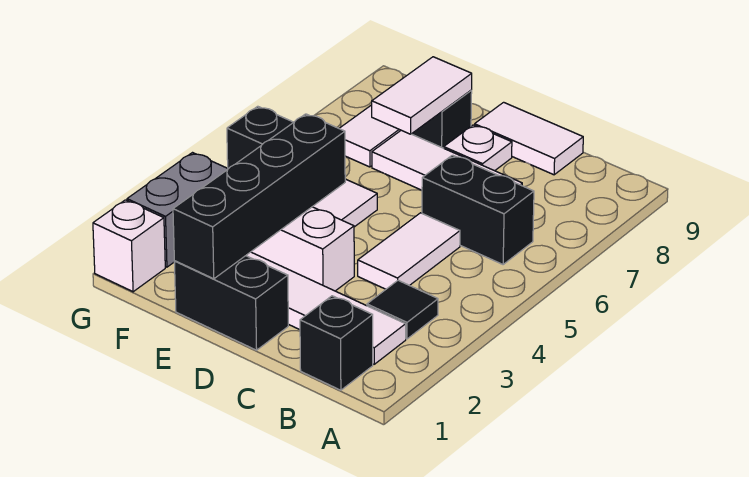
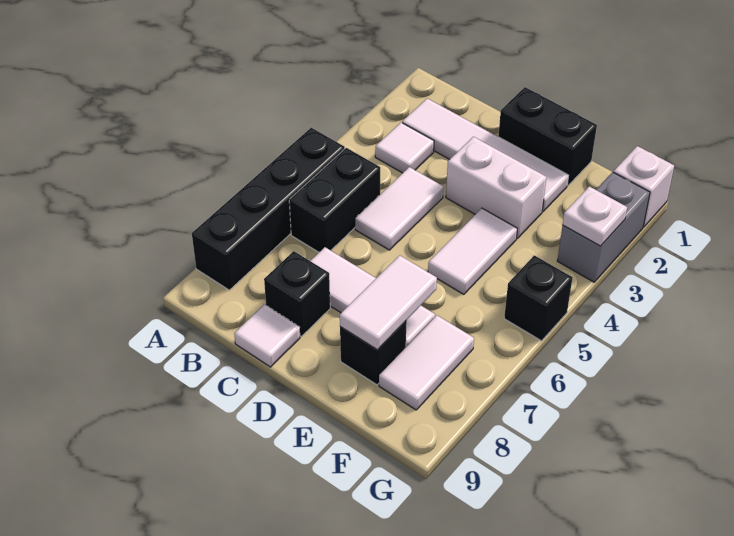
black brick B1 level 1 -> black brick C8 level 1
black tile B3 level 1 -> white tile B3 level 1
black brick B6:C6 level 1 -> black brick B5:B6 level 1
white tile C9:D9 level 1 -> white tile C9 level 1
white plate D8 level 1 -> white plate G3 level 2
black brick E1:E4 level 2 -> black brick A5:A8 level 1

